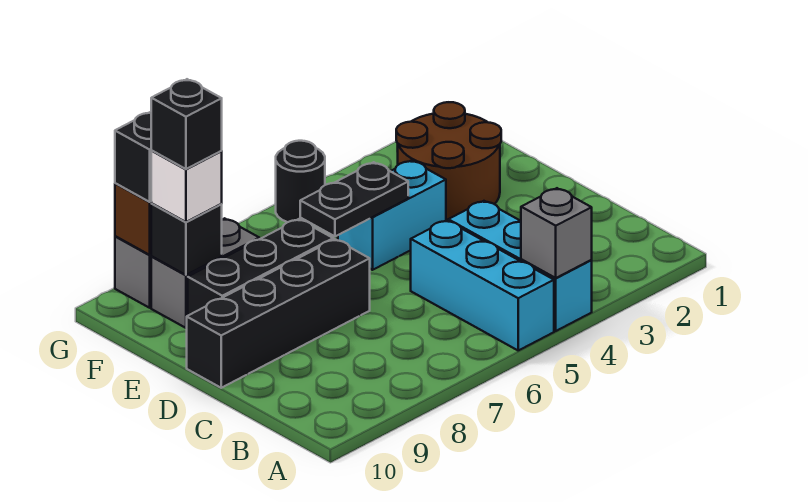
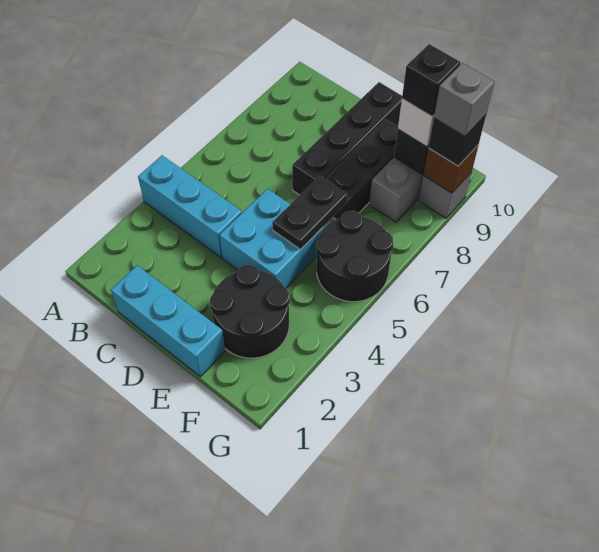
grey brick A4 level 2 -> grey brick G9 level 4
cyan brick A5:C5 level 1 -> cyan brick C1:E1 level 1
brown round brick E2:F3 level 1 -> black round brick E2:F3 level 1
cyan brick E4:E5 level 1 -> cyan brick D4:E5 level 1
black round brick G5 level 1 -> black round brick F5:G6 level 1

